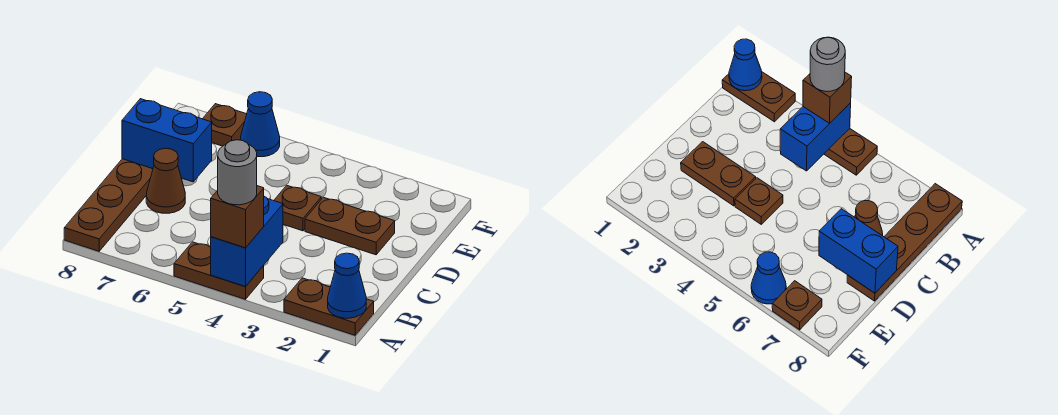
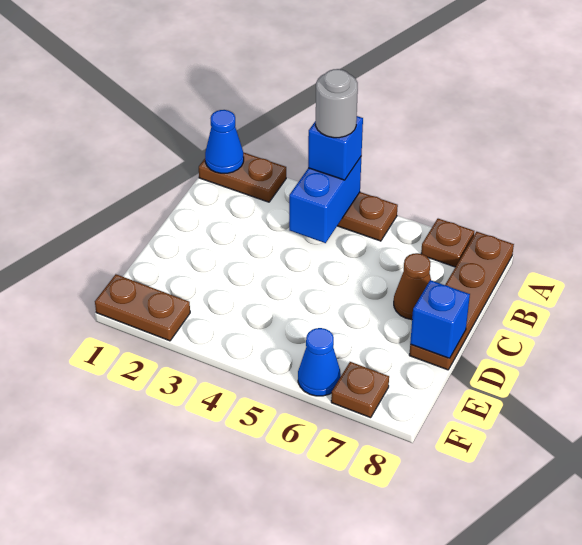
brown brick A4 level 3 -> blue brick A4 level 3
brown plate D2:D3 level 1 -> brown plate F1:F2 level 1
brown plate D4 level 1 -> brown plate A7 level 1
blue brick D7:D8 level 2 -> blue brick D8 level 2

